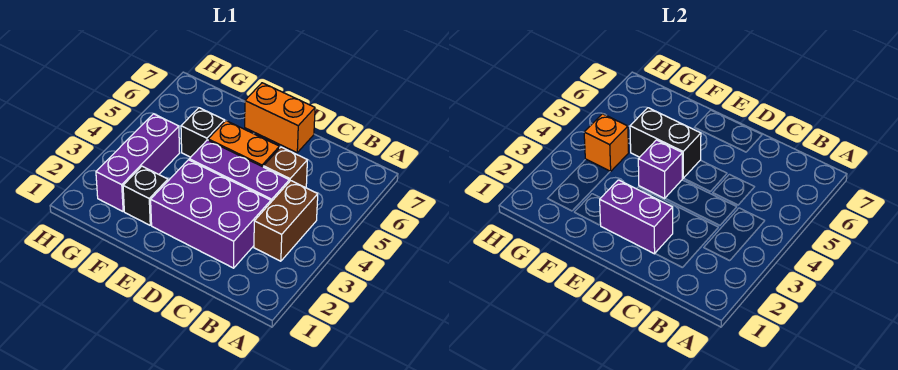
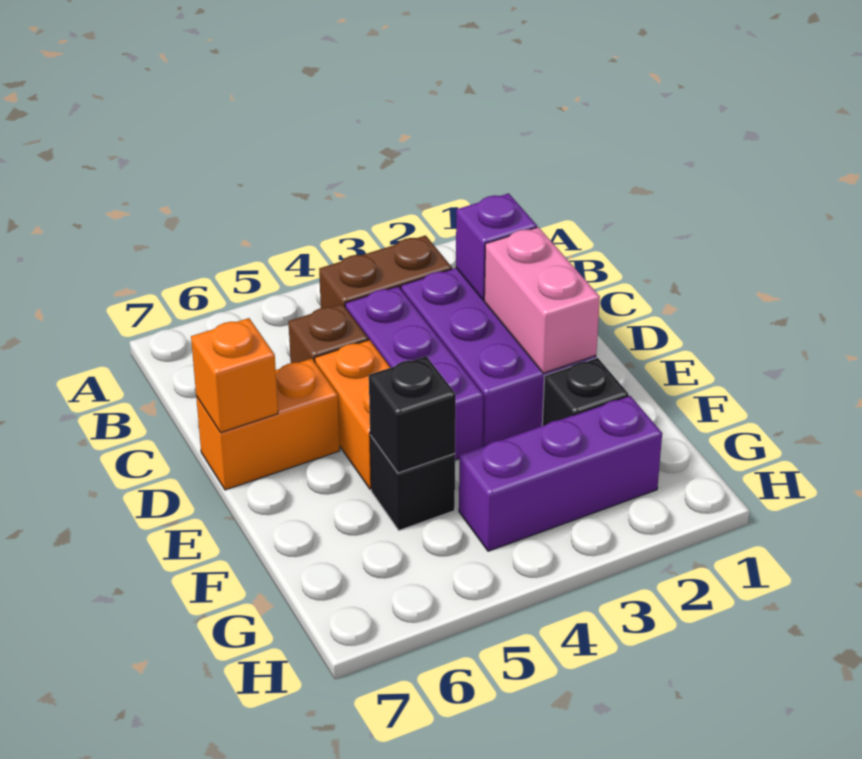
purple brick D2:E2 level 2 -> pink brick D2:E2 level 2
orange brick D7:E7 level 1 -> orange brick D6:D7 level 1
purple brick E4 level 2 -> purple brick C2 level 2
black brick E5:F5 level 2 -> black brick F5 level 2
orange brick G4 level 2 -> orange brick D7 level 2

